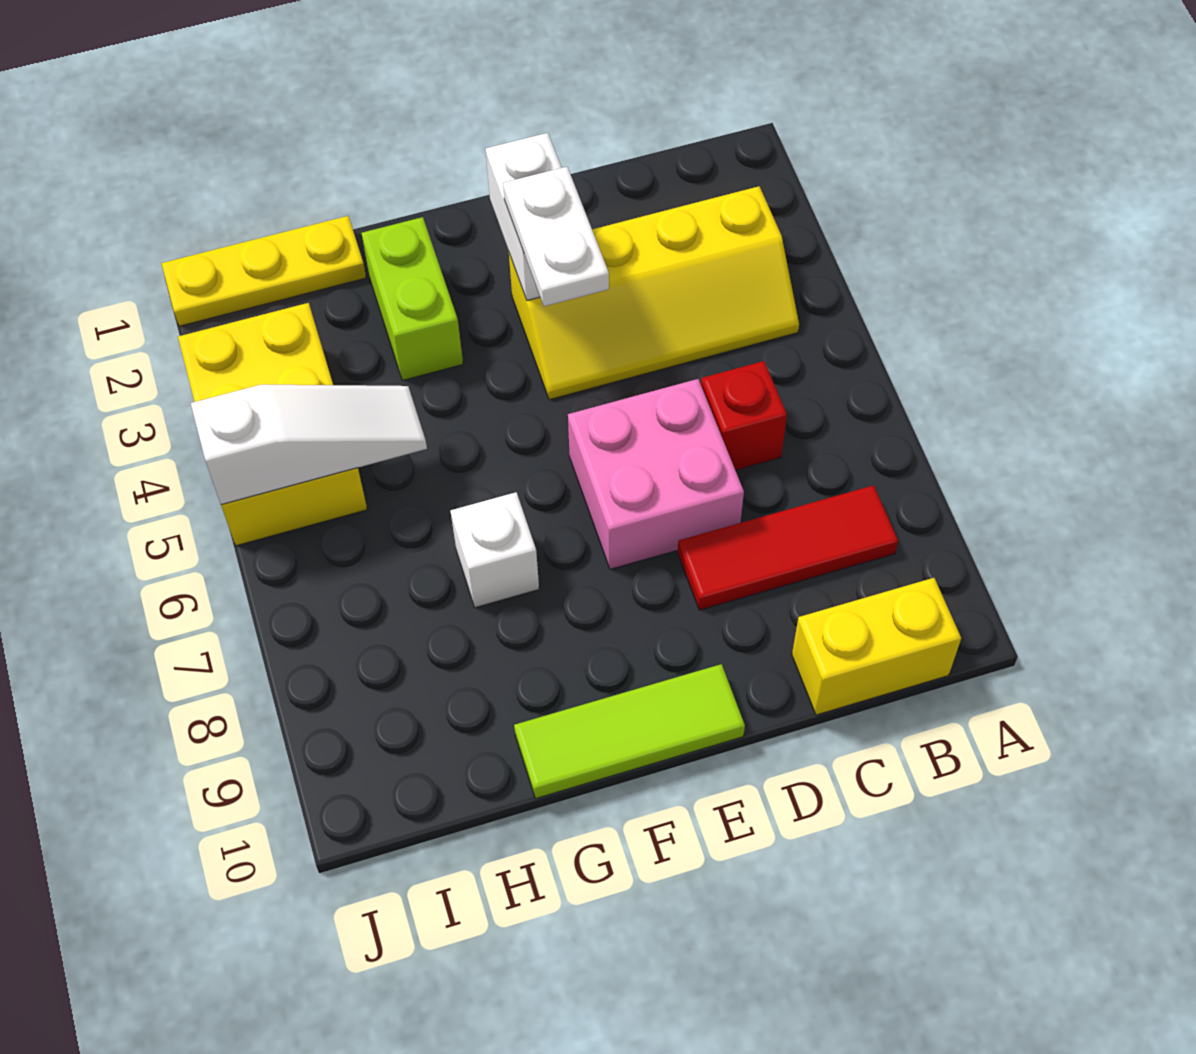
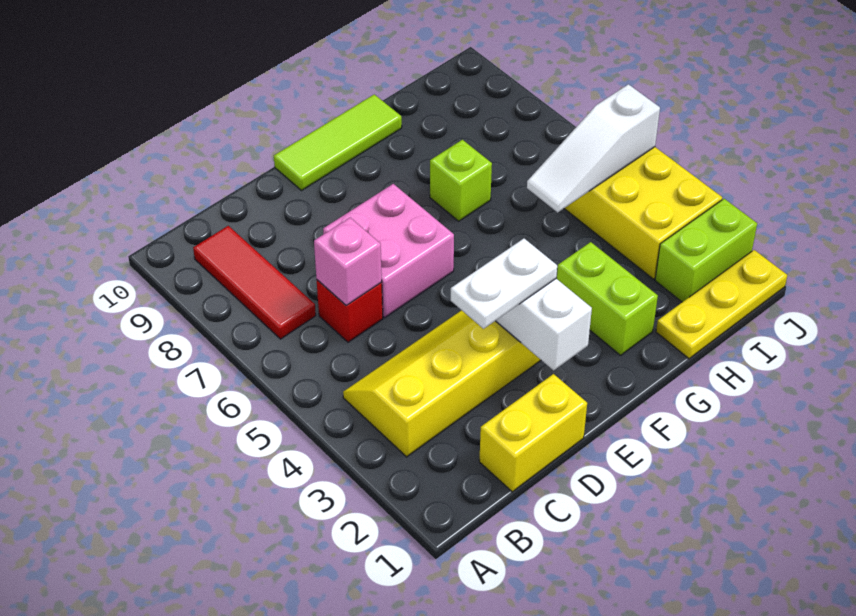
red tile B8:D8 level 1 -> red tile B7:B9 level 1
yellow brick B10:C10 level 1 -> yellow brick C1:D1 level 1
none -> pink brick C6 level 2
white plate E3:E4 level 3 -> white plate D3:E3 level 3
white brick G7 level 1 -> lime brick G7 level 1
none -> lime brick I2:J2 level 1

